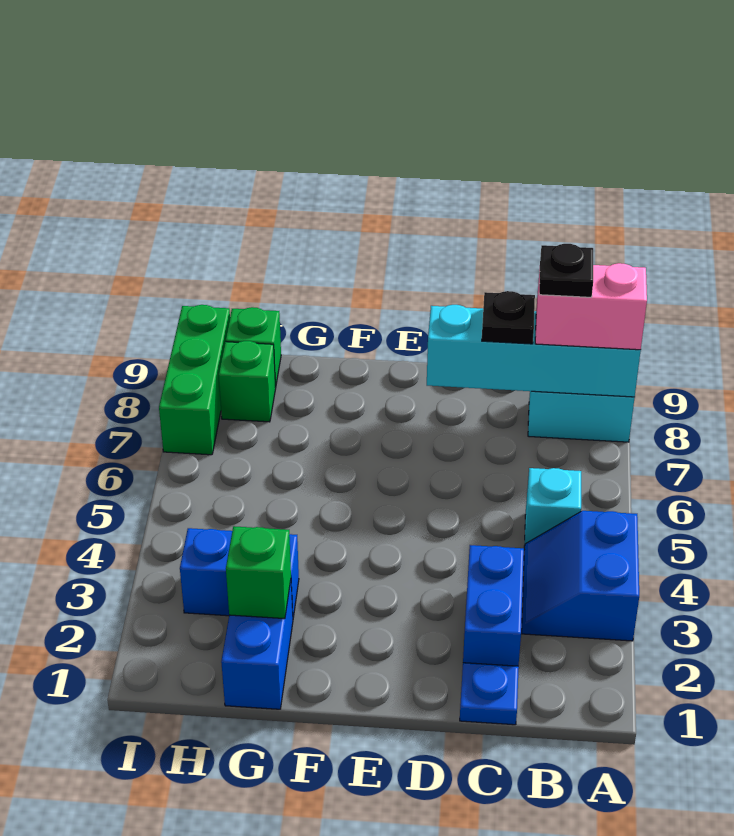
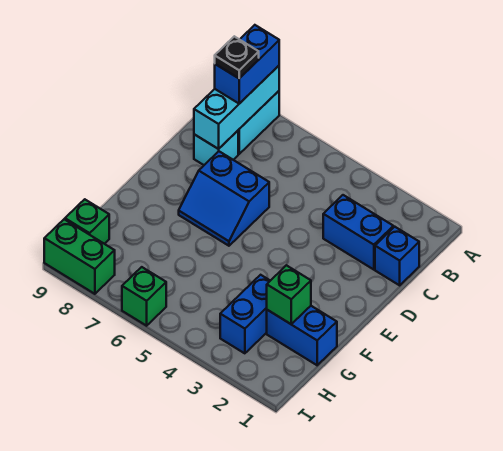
blue slope A3:B4 level 1 top A -> blue slope D6:E7 level 1 top D
cyan brick A8:D8 level 2 -> cyan brick A8:C8 level 2
pink brick A8:B8 level 3 -> blue brick A8:B8 level 3
cyan brick B5 level 1 -> cyan brick C8 level 1
blue plate C1 level 1 -> blue brick C1 level 1
black plate C8 level 3 -> none
green brick H8 level 1 -> green brick I6 level 1
green brick I7:I9 level 1 -> green brick I8:I9 level 1

